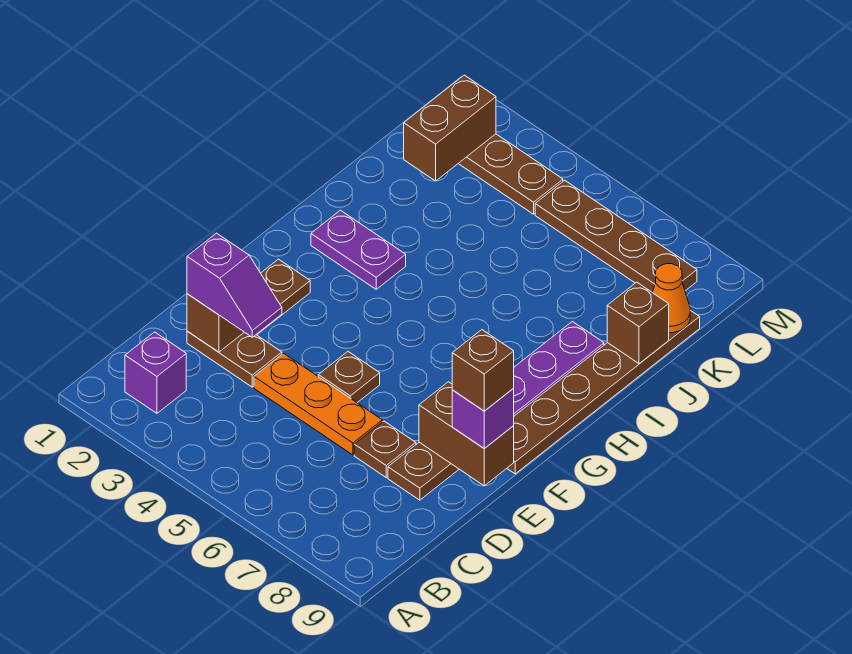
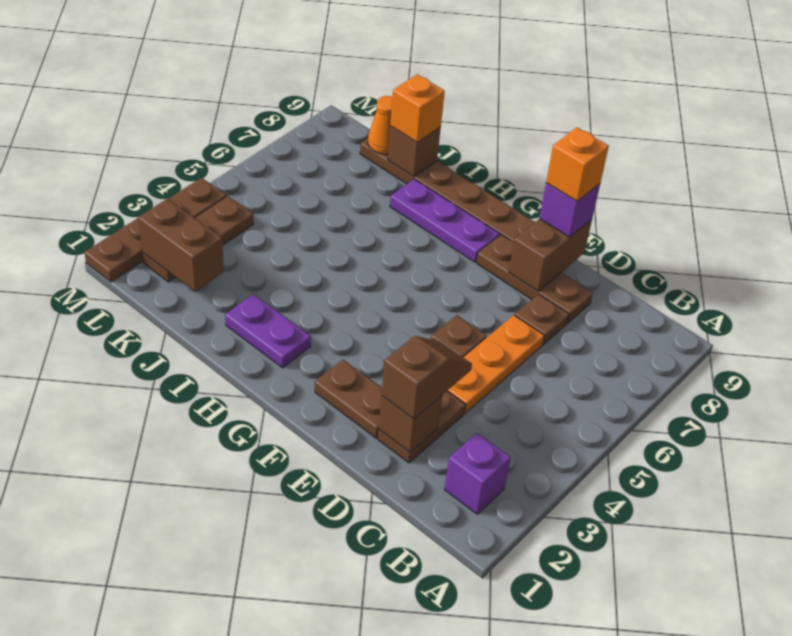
purple slope D2:D3 level 3 top 2 -> brown slope D2:D3 level 3 top 2
brown brick E9 level 4 -> orange brick E9 level 4
purple plate H2:H3 level 1 -> purple plate H2:I2 level 1
none -> orange brick J9 level 3
brown plate L5:L8 level 1 -> brown plate M1:M4 level 1

